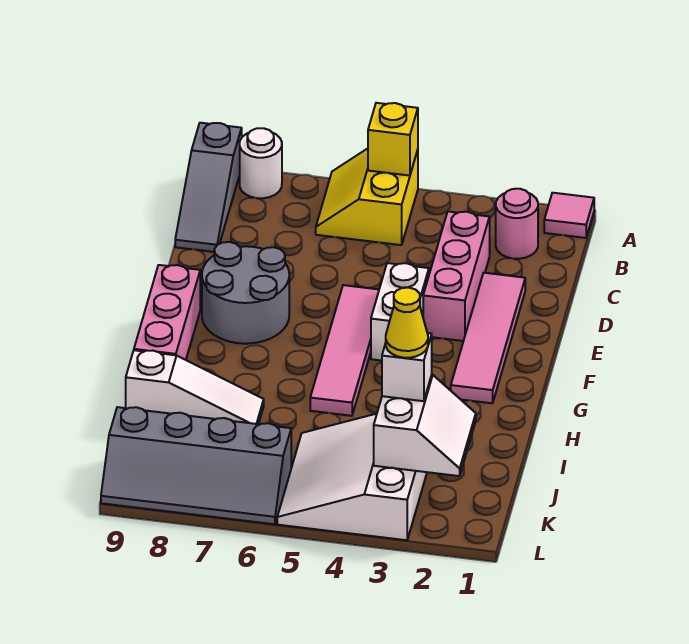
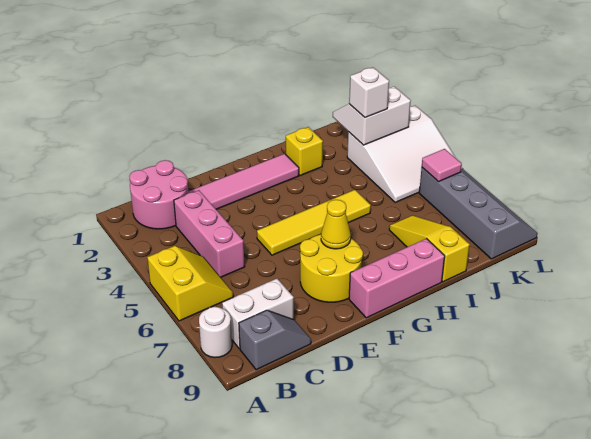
pink tile A1 level 1 -> pink tile K6 level 2
yellow slope A5:B6 level 1 top 5 -> yellow slope A5:B6 level 1 top A
yellow brick A5 level 2 -> yellow brick H2 level 1
grey slope A9:C9 level 1 top A -> grey slope B9:C9 level 1 top B
pink round brick B2 level 1 -> pink round brick B1:C2 level 1
pink brick C3:E3 level 1 -> pink brick C3:C5 level 1
white brick E4:F4 level 1 -> white brick B8:C8 level 1
pink tile E5:H5 level 1 -> yellow tile E5:H5 level 1
grey round brick E7:F8 level 1 -> yellow round brick E7:F8 level 1
white slope I7:I9 level 1 top 9 -> yellow slope I7:I9 level 1 top 9
yellow cone J3 level 4 -> yellow cone F7 level 2

